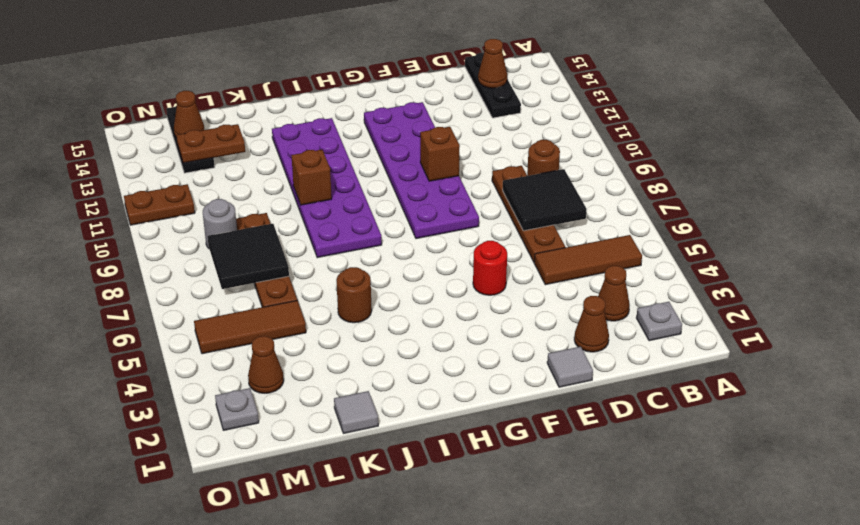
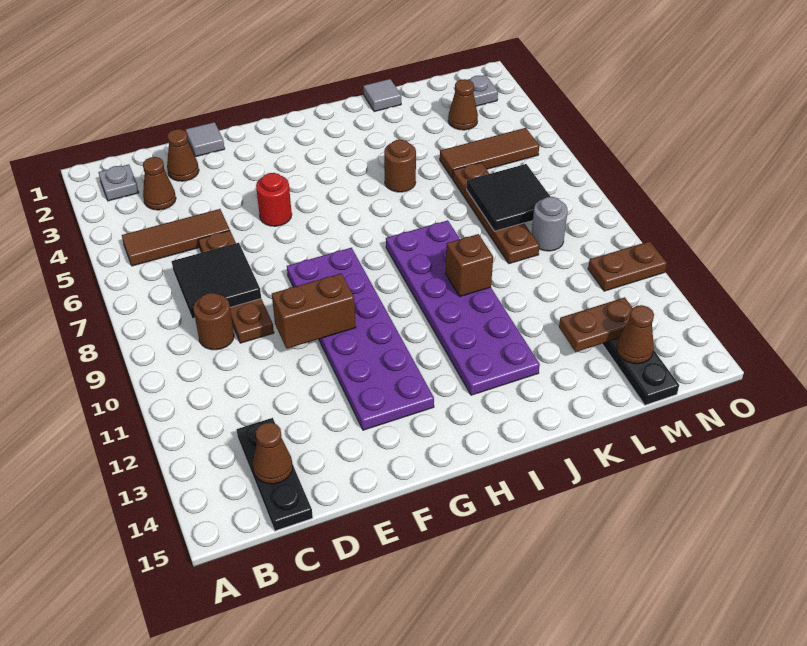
brown brick F10 level 2 -> brown brick E10:F10 level 2

